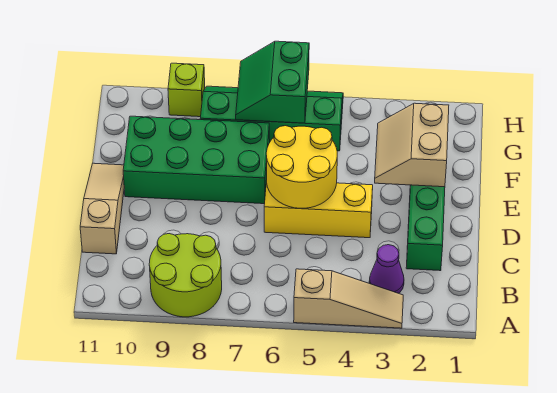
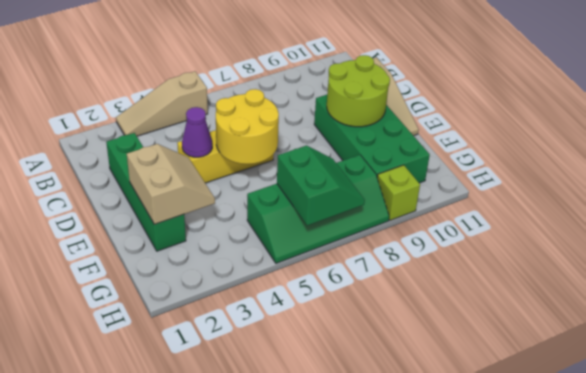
lime round brick A8:B9 level 1 -> lime round brick D9:E10 level 2
purple cone B3 level 1 -> purple cone D4 level 2
green brick E7:F10 level 1 -> green brick D9:G10 level 1

